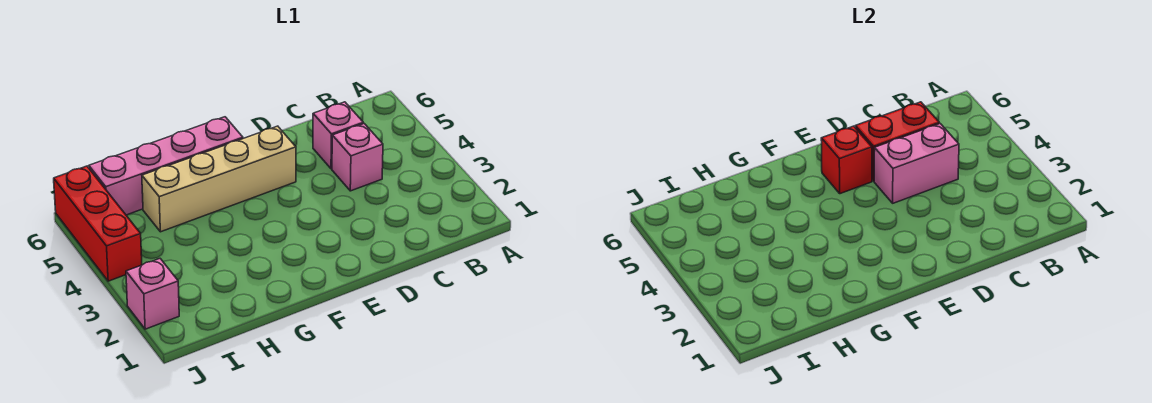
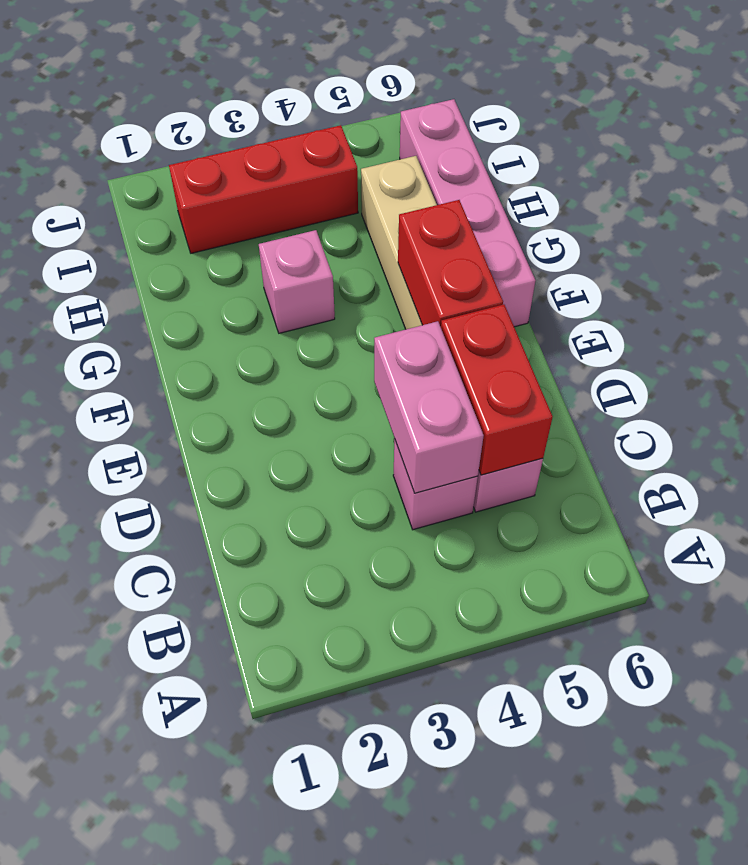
red brick E5 level 2 -> red brick E5:F5 level 2
pink brick J2 level 1 -> pink brick G3 level 1
red brick J4:J6 level 1 -> red brick I2:I4 level 1

